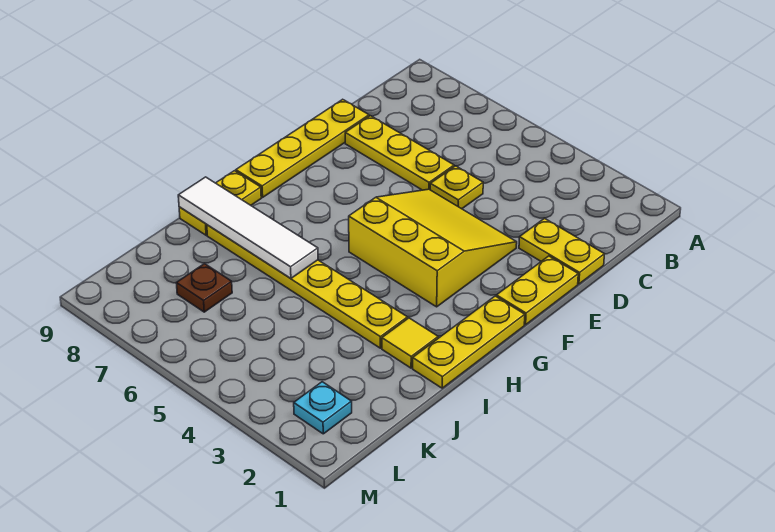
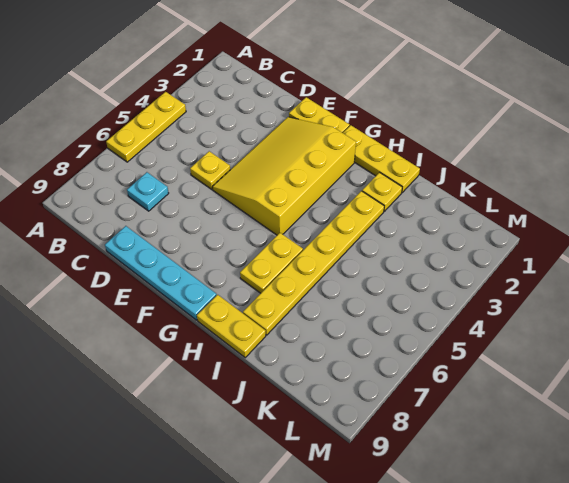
yellow plate D1:D2 level 1 -> yellow plate H6:H7 level 1
yellow plate D6:D8 level 1 -> yellow plate A4:A6 level 1
yellow plate D9:G9 level 1 -> cyan plate D9:G9 level 1
yellow slope E3:G5 level 1 top G -> yellow slope E2:G5 level 1 top G
yellow tile I2 level 1 -> yellow plate I2 level 1
white tile I6:I9 level 2 -> none
brown plate K7 level 1 -> none
cyan plate L2 level 1 -> cyan plate C7 level 1

